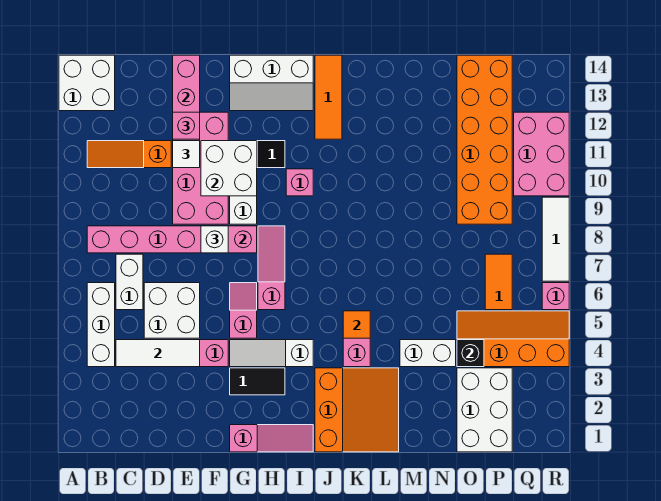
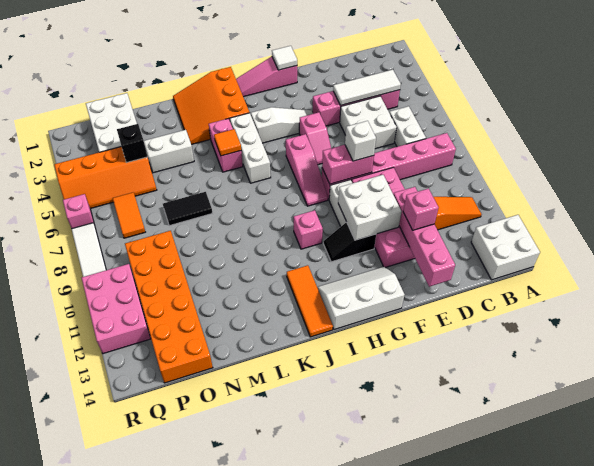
white brick B4:B6 level 1 -> white brick J4:J6 level 1
white tile E11 level 3 -> white tile G1 level 2
black tile G3:H3 level 1 -> black tile M7:N7 level 1

